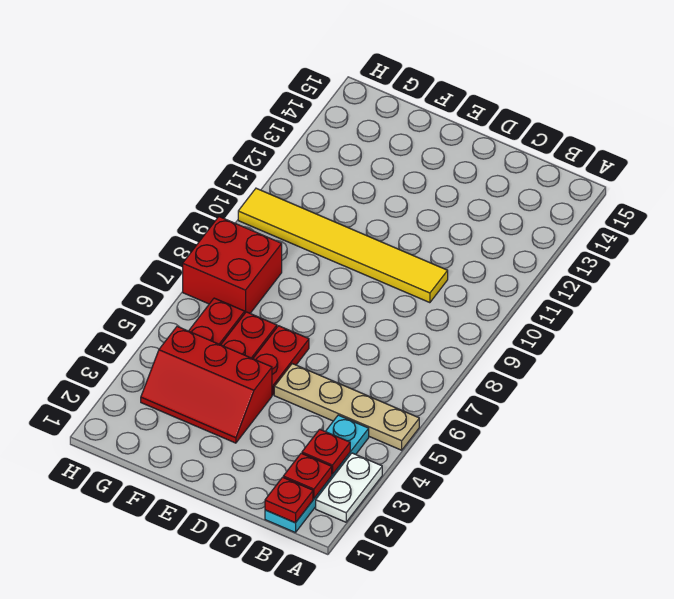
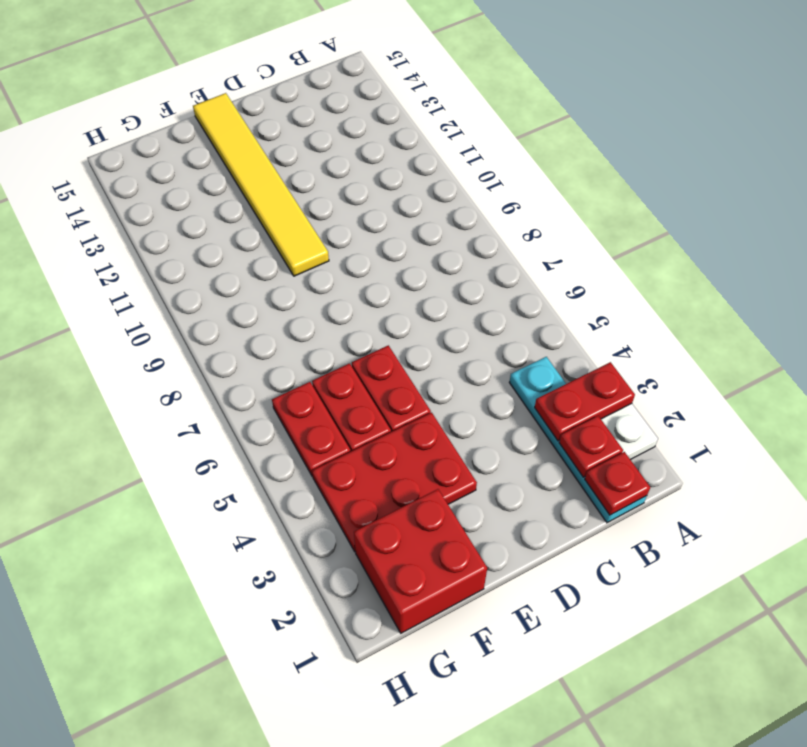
tan plate A5:D5 level 1 -> none
red plate B3 level 2 -> red plate A3:B3 level 2
yellow tile C10:H10 level 1 -> yellow tile E10:E15 level 1
red slope E3:G4 level 1 top 4 -> red plate E3:G4 level 1
red brick G7:H8 level 1 -> red brick F1:G2 level 1

